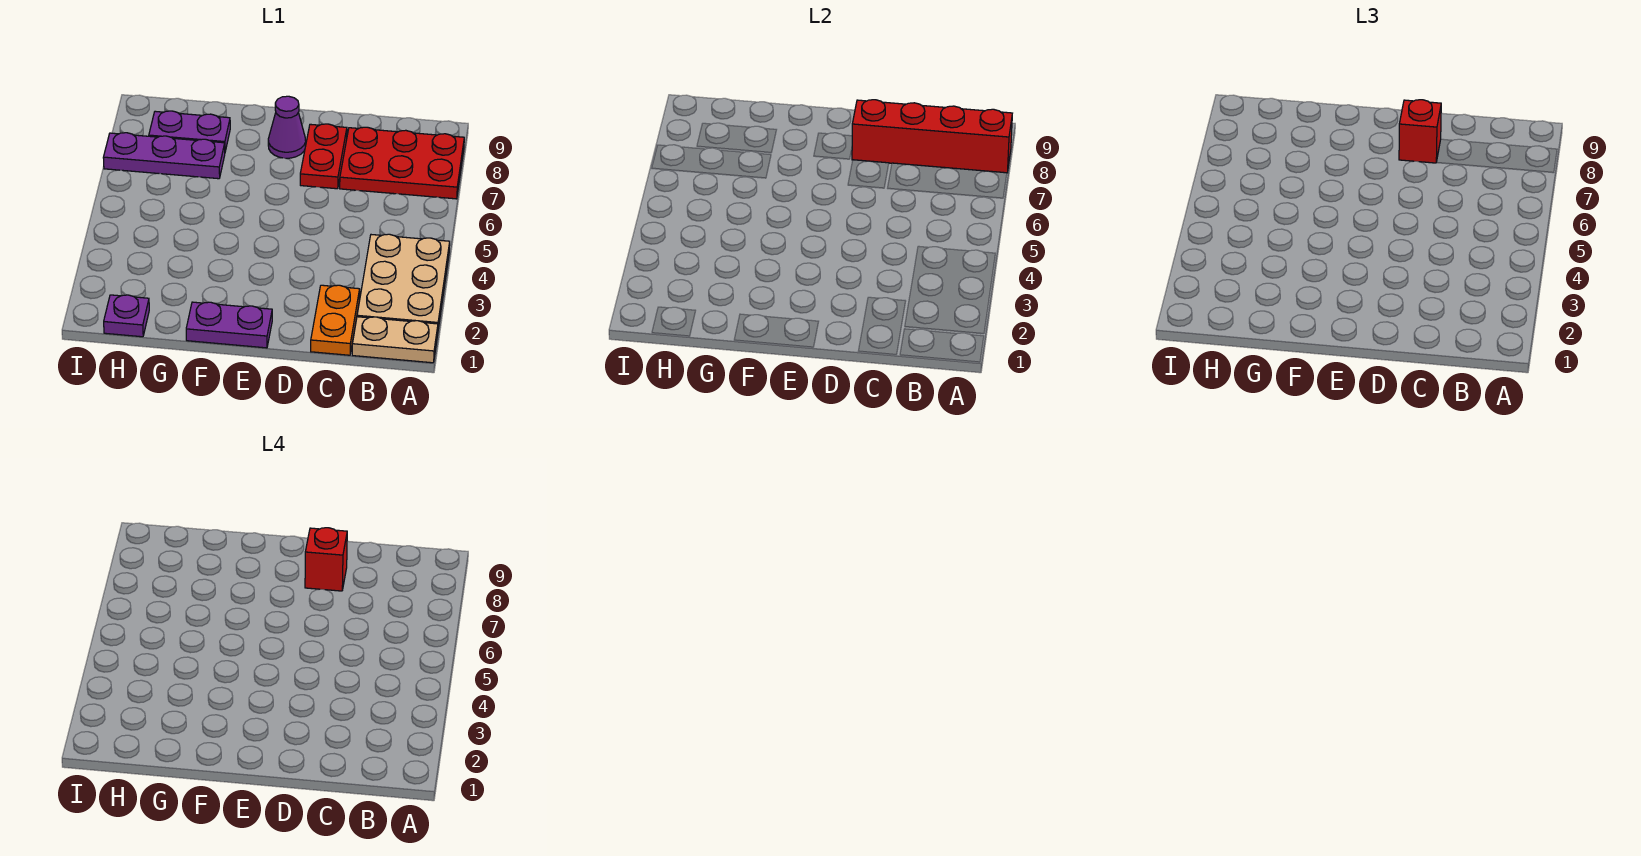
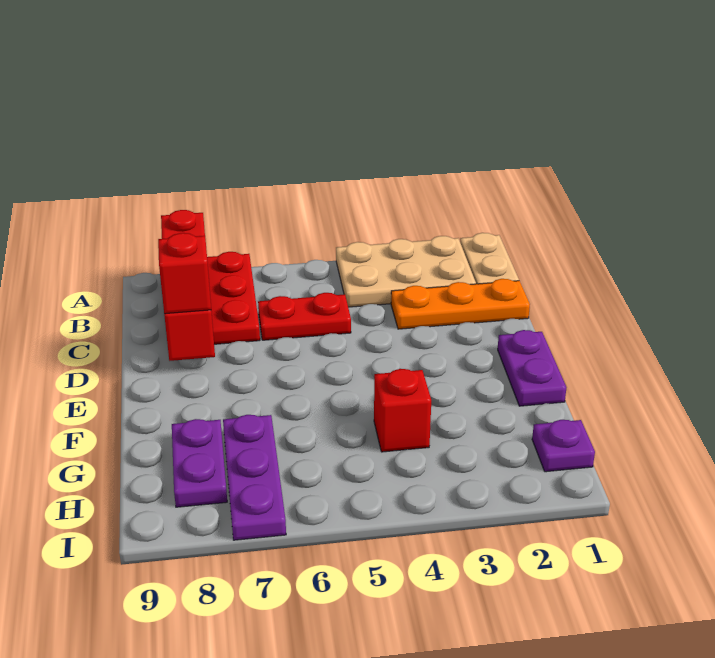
orange plate C1:C2 level 1 -> orange plate C1:C3 level 1
red plate D7:D8 level 1 -> red plate C5:C6 level 1
red brick D8 level 4 -> red brick G4 level 1
purple cone E8 level 1 -> none

